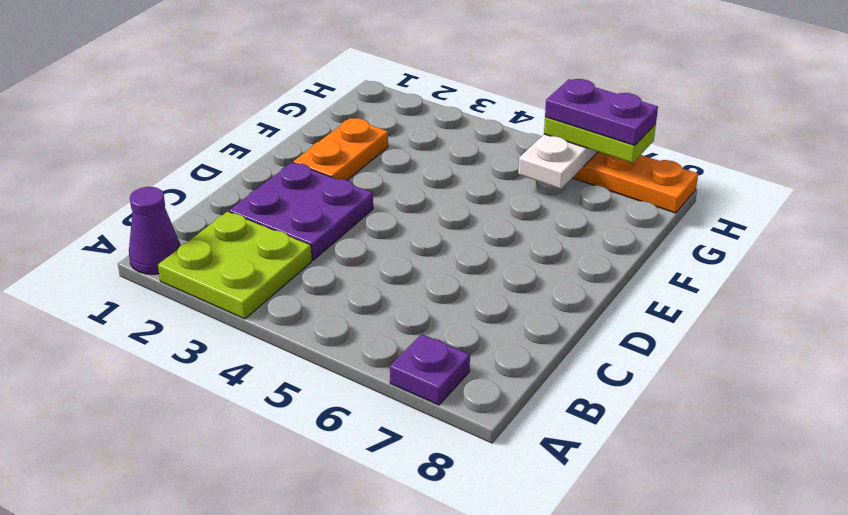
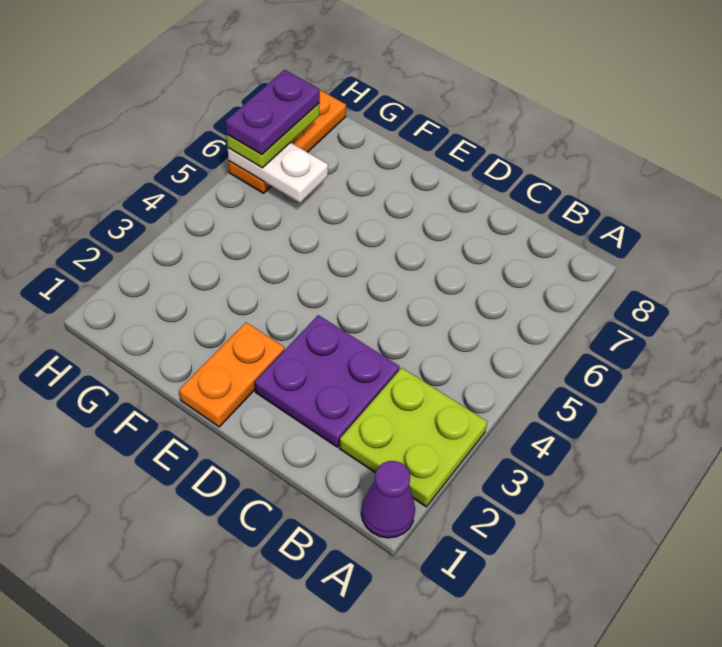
purple plate A7 level 1 -> none
orange plate E2:F2 level 1 -> orange plate E1:E2 level 1

